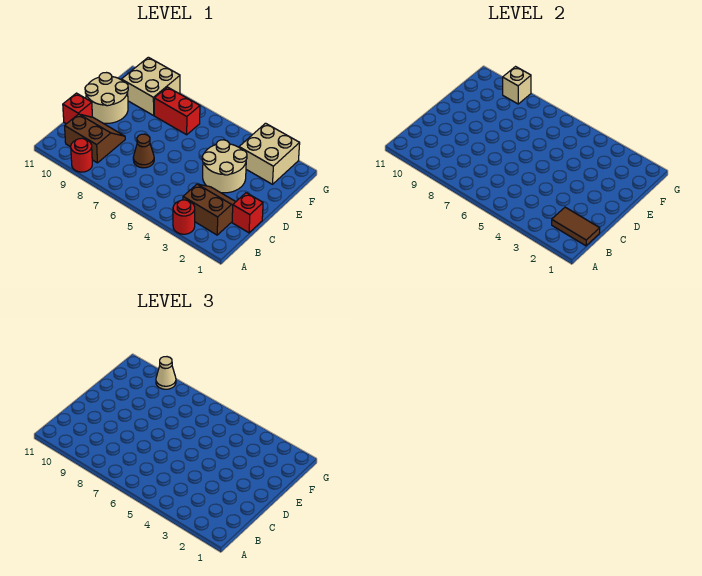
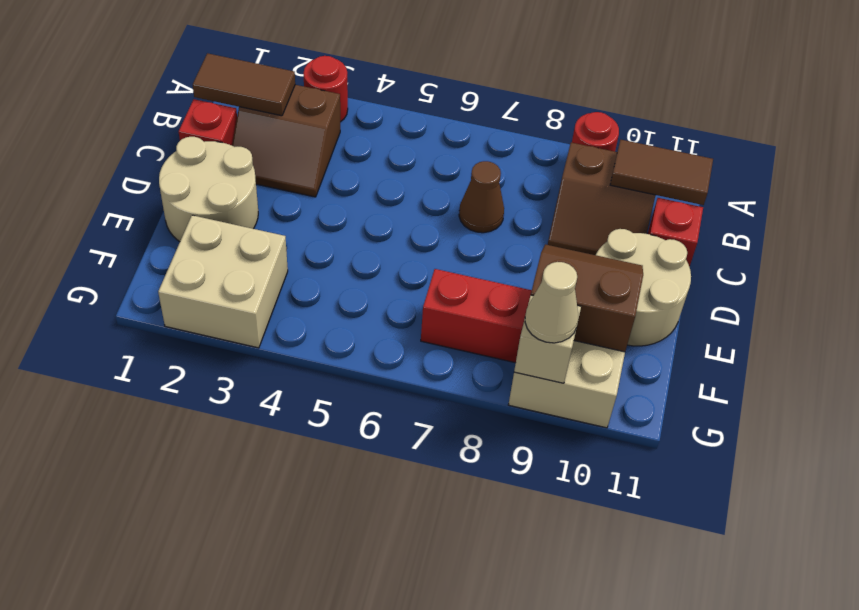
none -> brown tile B10:B11 level 2
tan round brick D3:E4 level 1 -> tan round brick D1:E2 level 1
none -> brown slope E9:F10 level 2 top F

